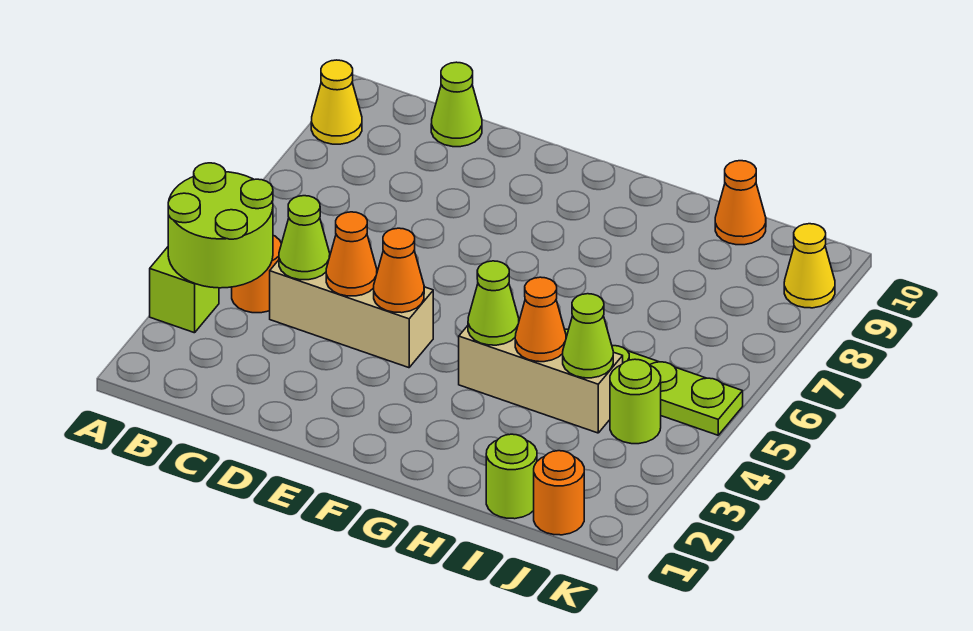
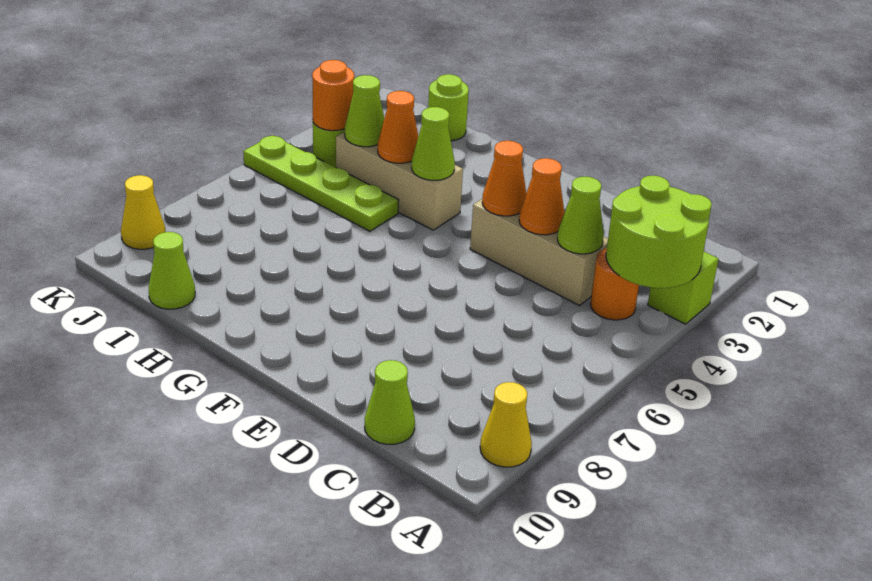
orange cone I10 level 1 -> lime cone I10 level 1
orange round brick J1 level 1 -> orange round brick J4 level 2

